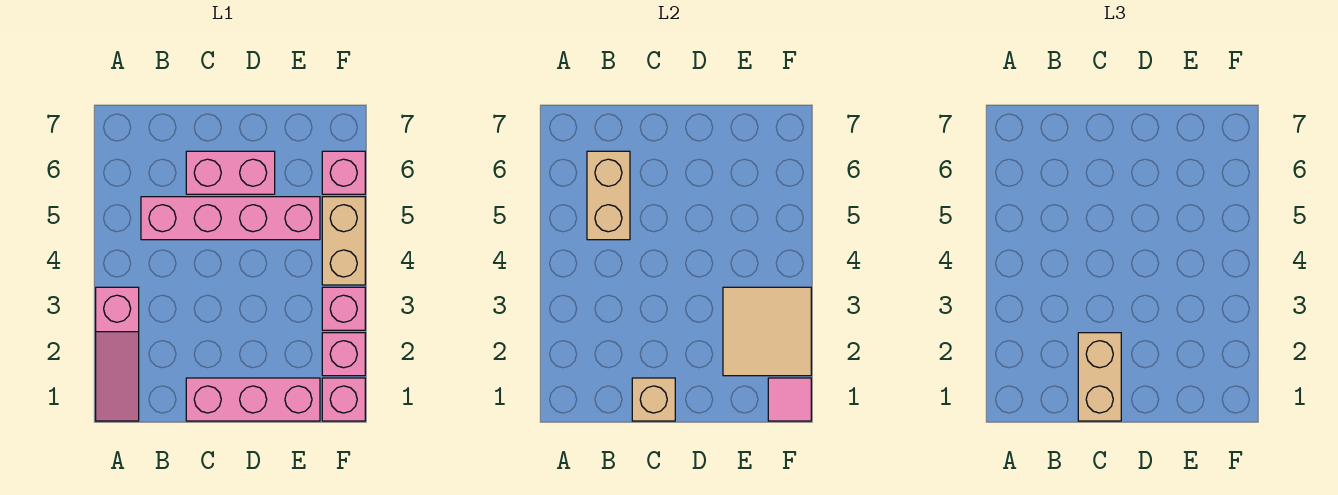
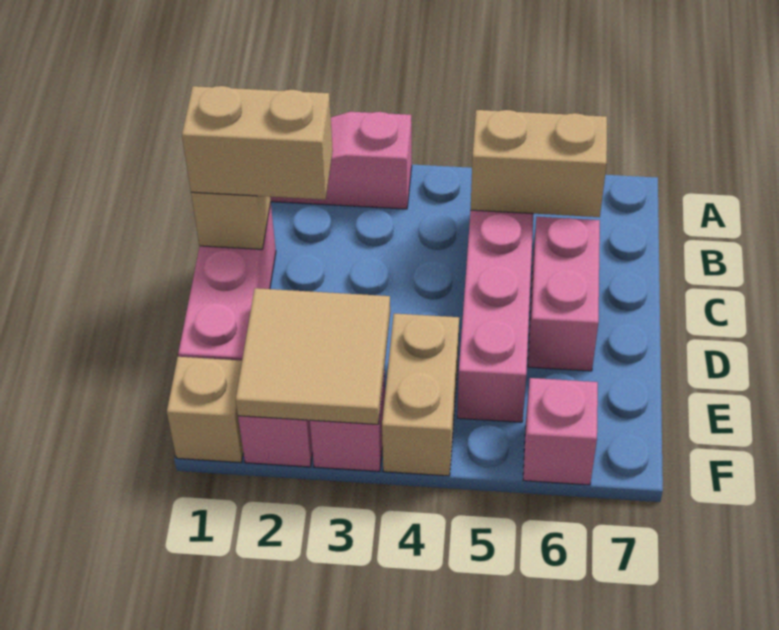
pink brick F1 level 1 -> tan brick F1 level 1
pink tile F1 level 2 -> none
tan brick F4:F5 level 1 -> tan brick E4:F4 level 1

